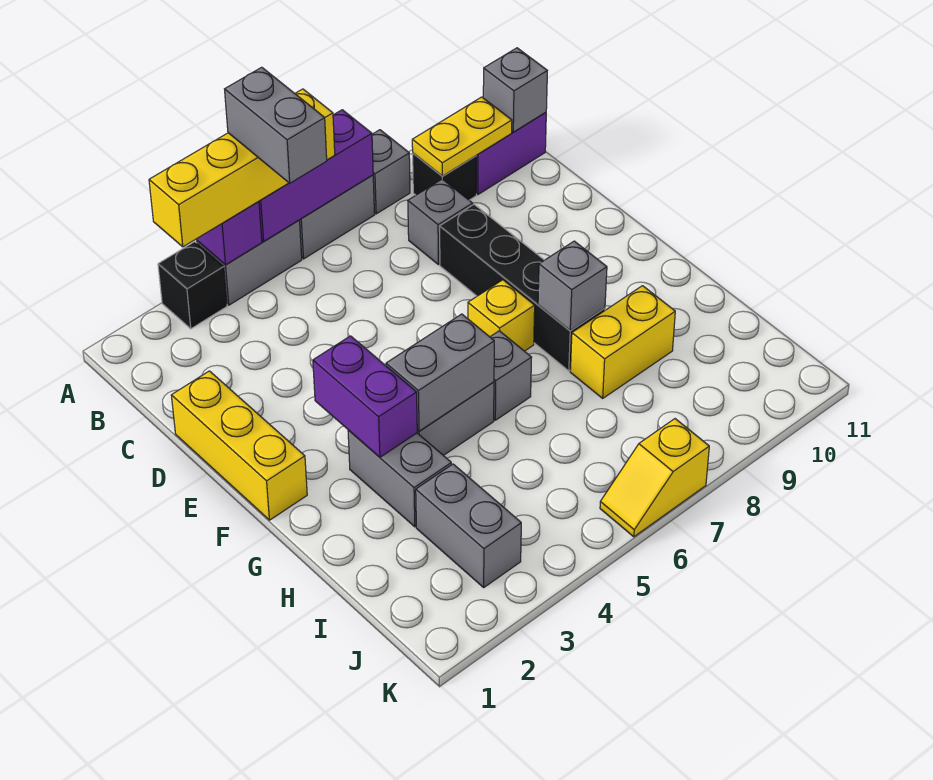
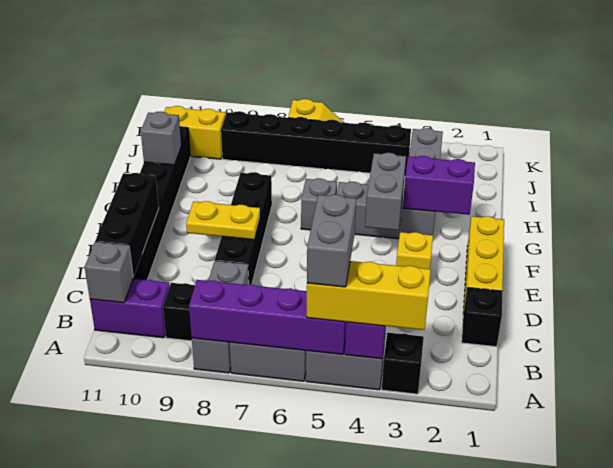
yellow brick A3:A6 level 3 -> yellow brick A3:A5 level 3
purple brick A5:A7 level 2 -> purple brick A5:A8 level 2
yellow plate B9:B10 level 2 -> yellow plate E8:E9 level 2
none -> black brick C1 level 1
none -> black brick C11:E11 level 2
none -> black brick D11:I11 level 1
purple brick F3:G3 level 2 -> purple brick G2:G3 level 2
yellow brick F7 level 1 -> yellow brick E3 level 1
grey brick G4:G5 level 2 -> grey brick F4:G4 level 2
grey brick G8 level 2 -> grey brick H11 level 2
yellow brick H8:H9 level 1 -> yellow brick J10:J11 level 1
none -> black brick J4:J9 level 1

